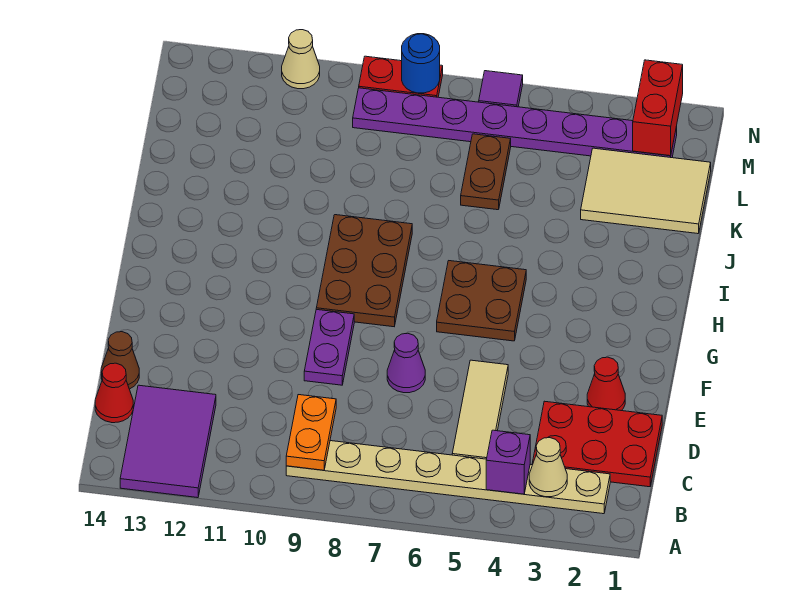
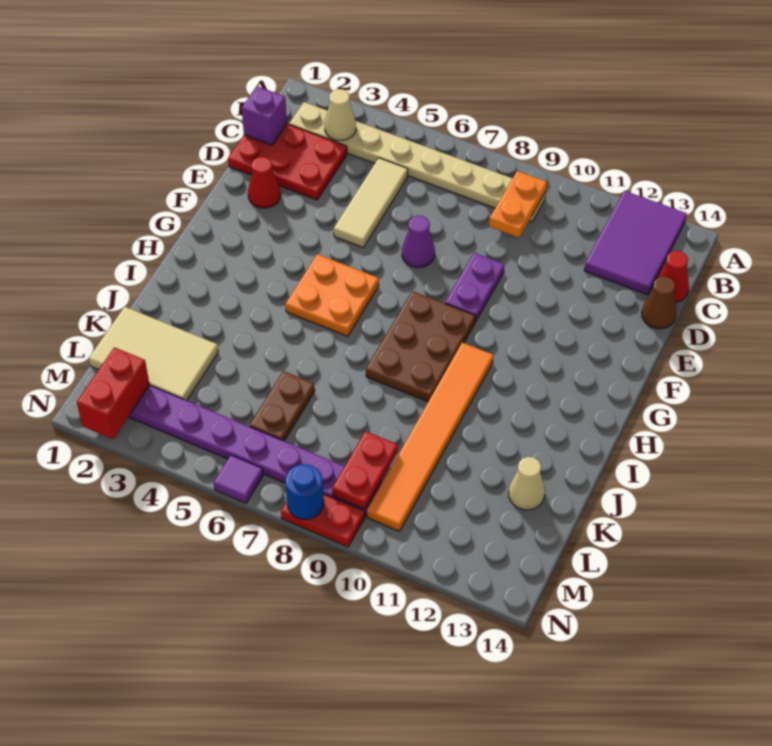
purple brick B4 level 2 -> purple brick C1 level 2
brown plate G5:H6 level 1 -> orange plate G5:H6 level 1
none -> orange tile H10:M10 level 1
none -> red plate L9:M9 level 2
tan cone N11 level 1 -> tan cone K13 level 1

